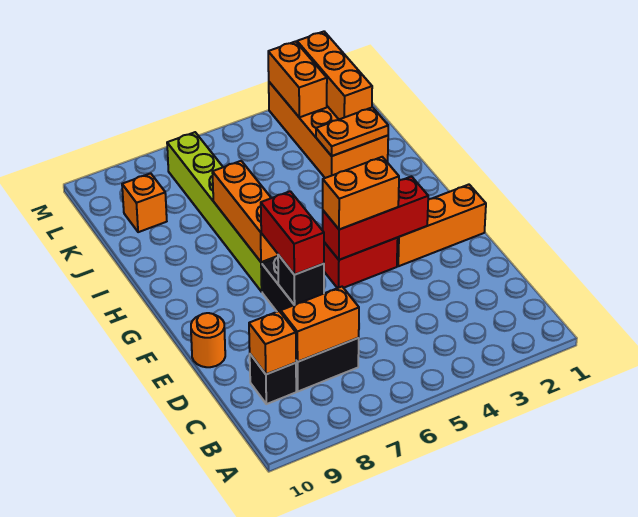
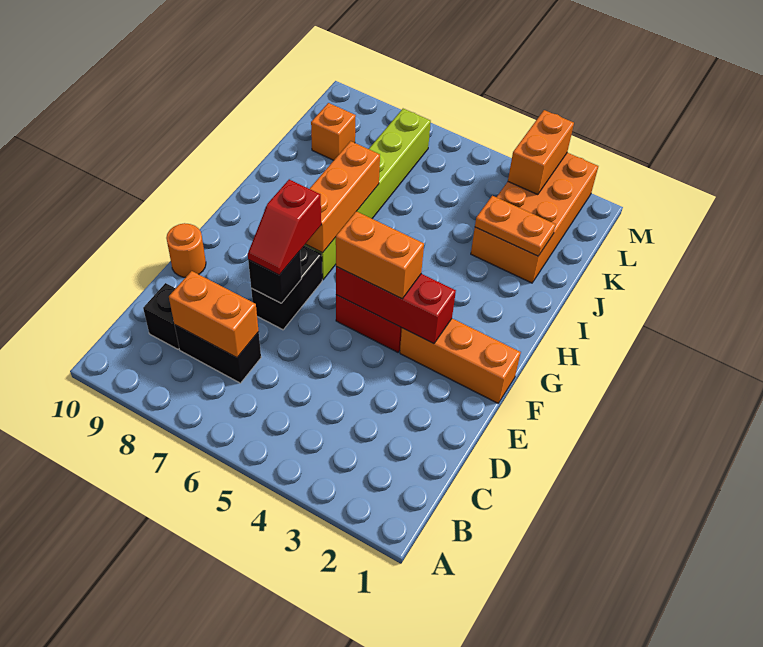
orange brick C9 level 2 -> none
red brick E7:F7 level 3 -> red slope E7:F7 level 3 top F
orange brick K2:M2 level 2 -> none

